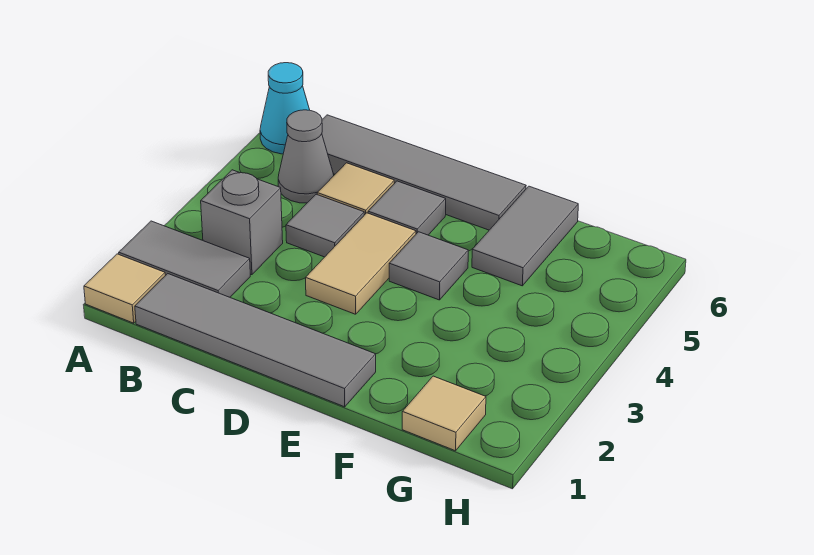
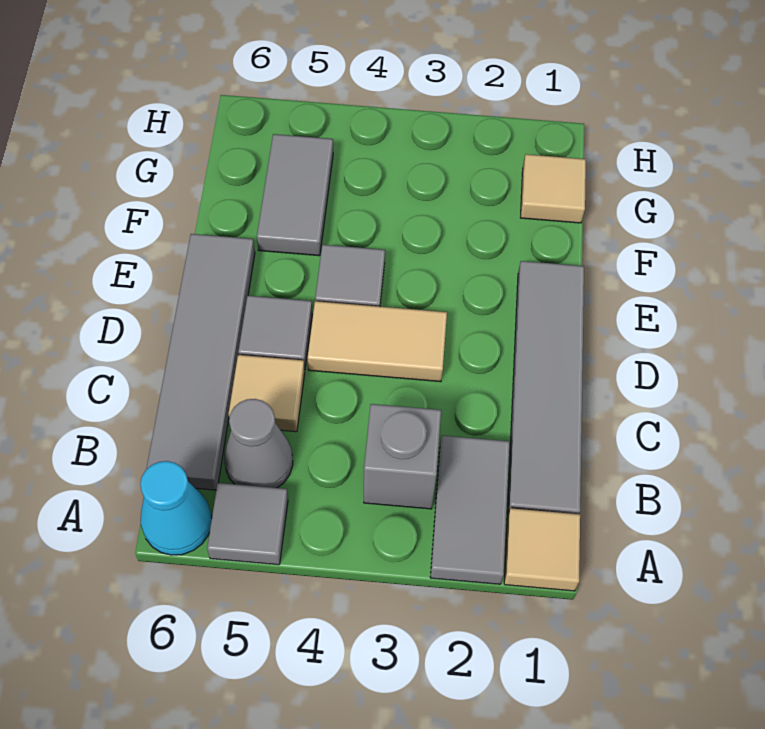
grey tile C4 level 1 -> grey tile A5 level 1
grey tile F5:F6 level 1 -> grey tile F5:G5 level 1

